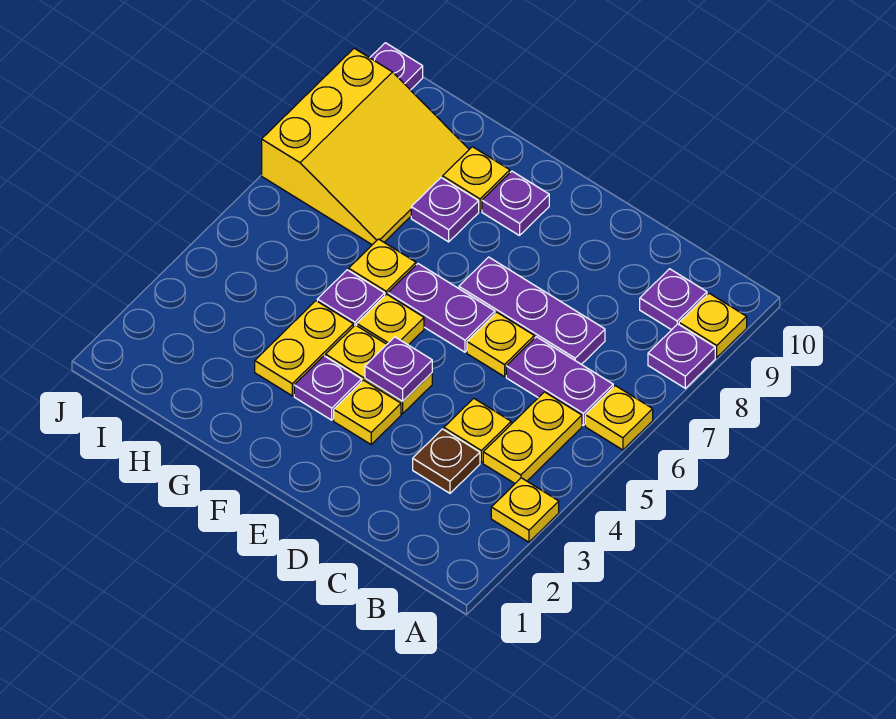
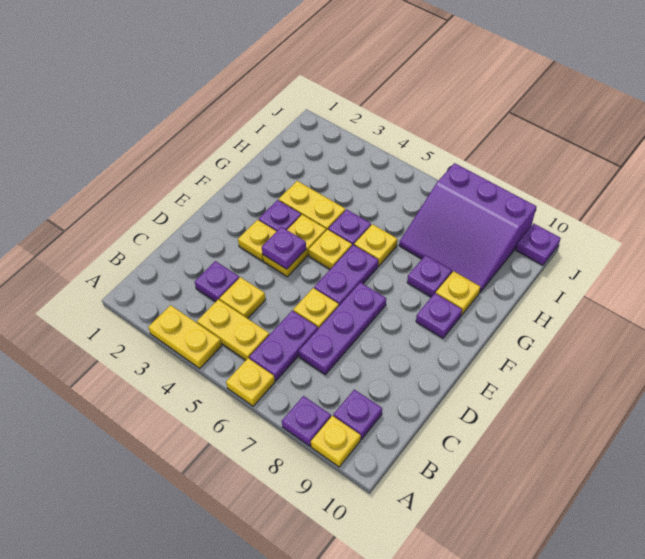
yellow plate A3 level 1 -> yellow plate A3:A4 level 1
brown plate C3 level 1 -> purple plate C3 level 1
yellow slope H7:J9 level 1 top J -> purple slope H7:J9 level 1 top J

